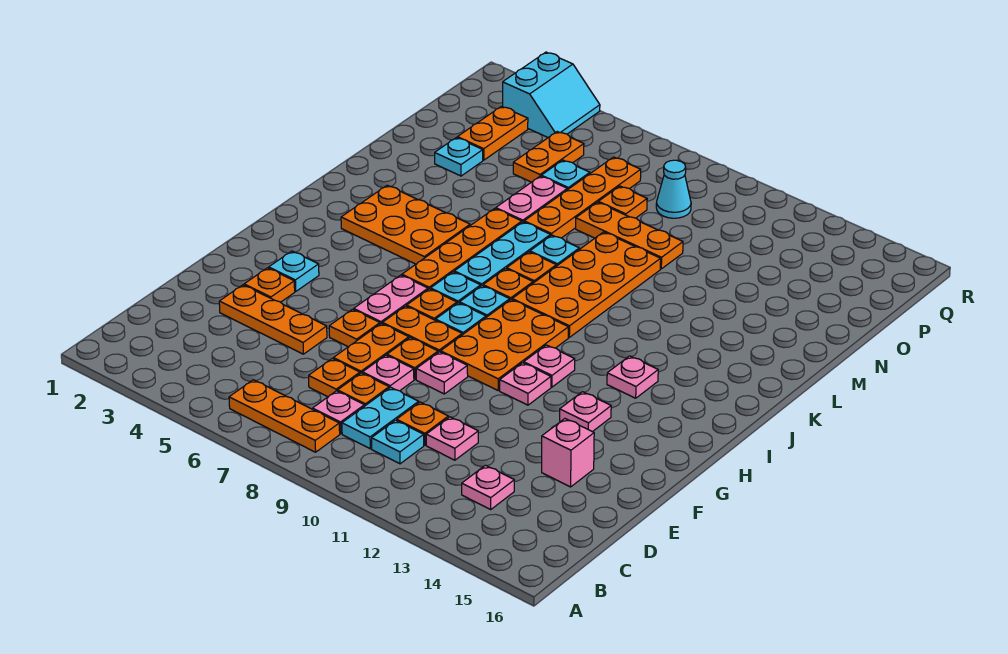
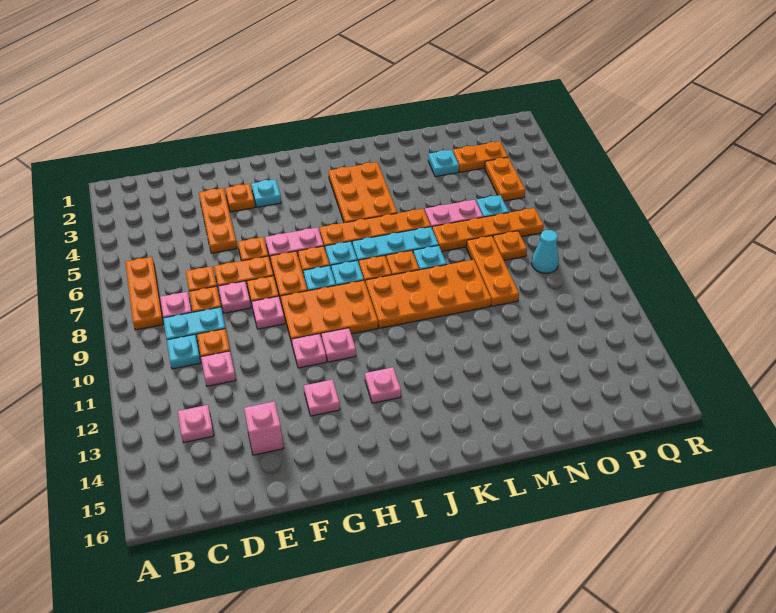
orange plate O5:P5 level 1 -> orange plate P4:P5 level 1
cyan slope Q3:R4 level 1 top 3 -> none

